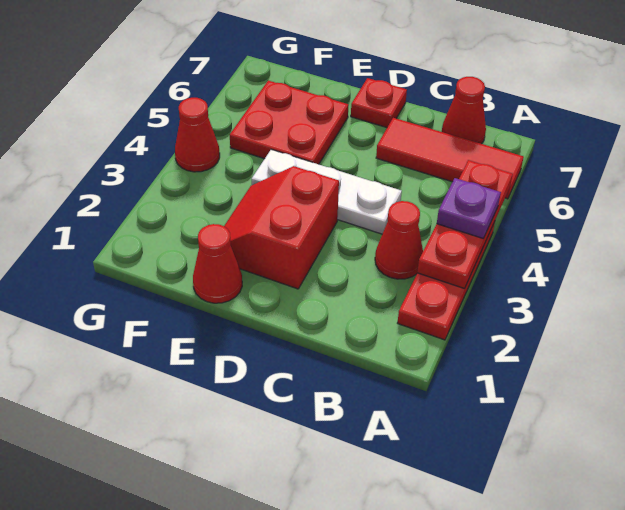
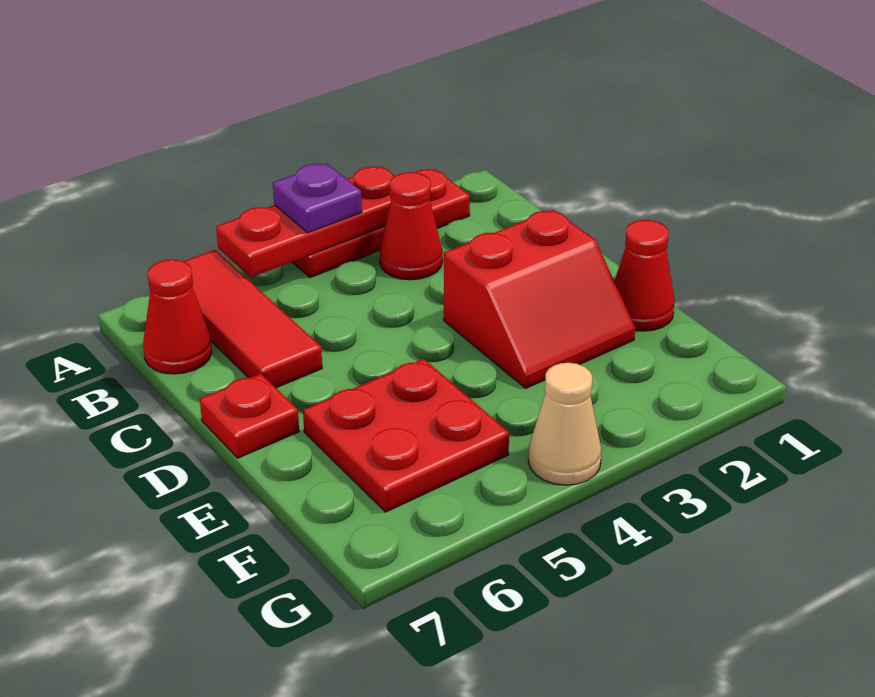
white plate C4:E4 level 1 -> none
red cone G4 level 1 -> tan cone G4 level 1

